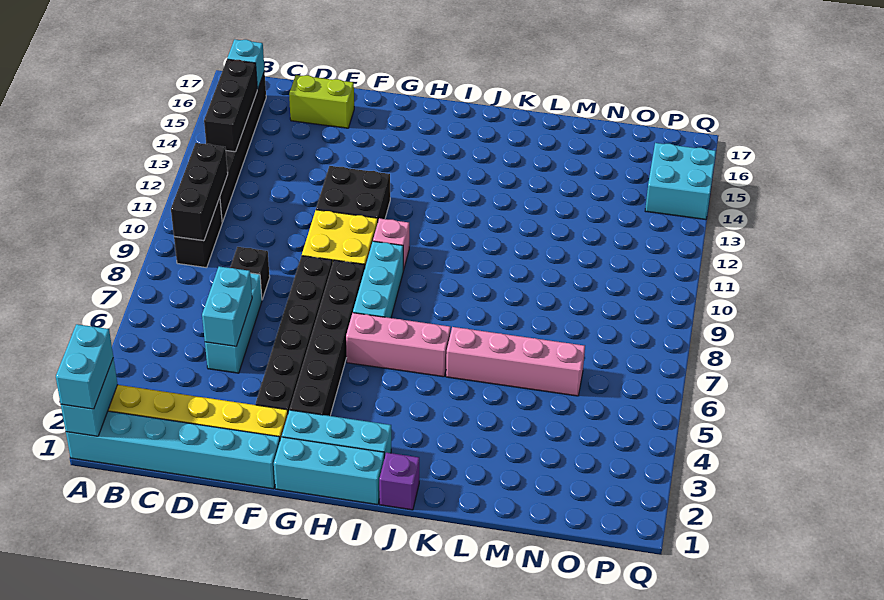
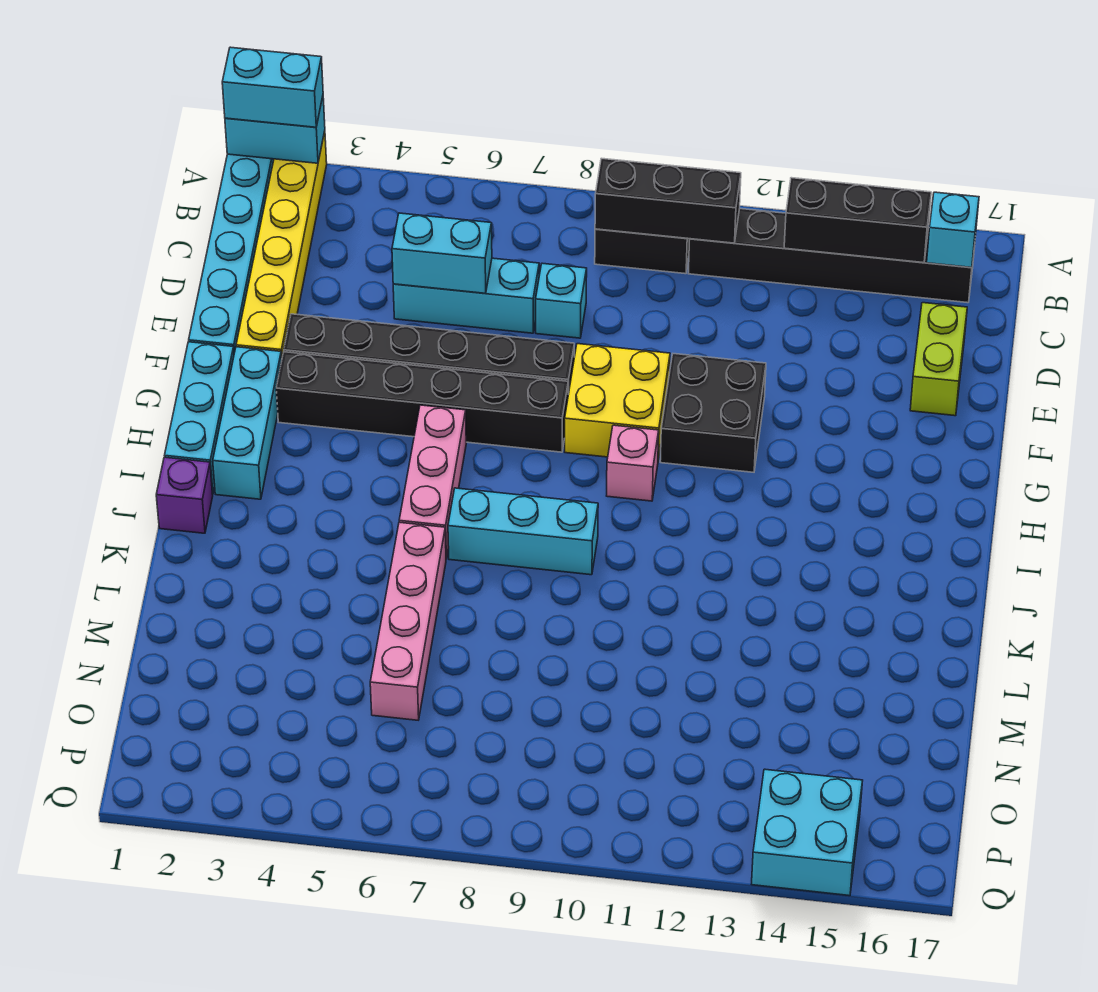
black brick D8 level 1 -> cyan brick D8 level 1
cyan brick H7:H9 level 1 -> cyan brick J7:J9 level 1

